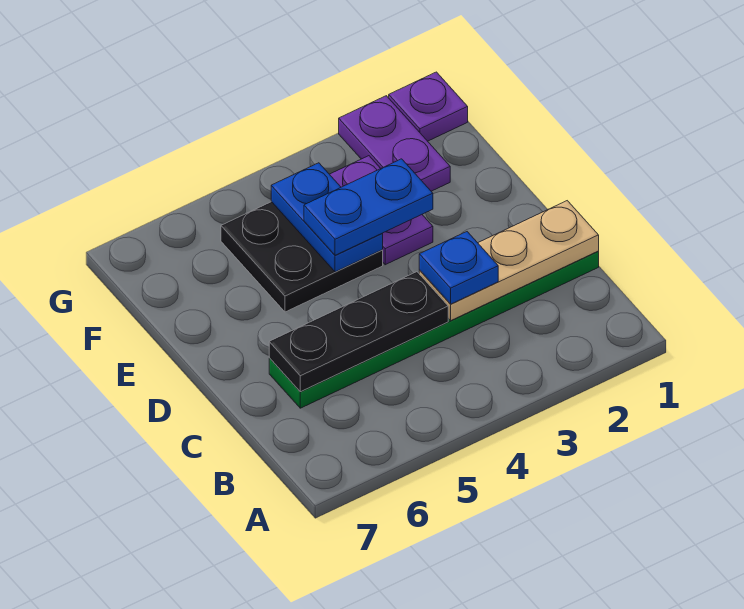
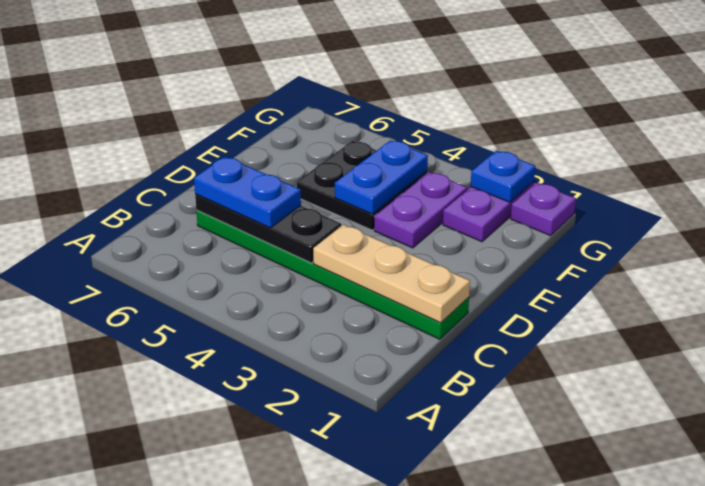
blue plate C3 level 3 -> blue plate G2 level 2
blue plate E3:E4 level 3 -> blue plate C5:C6 level 3

